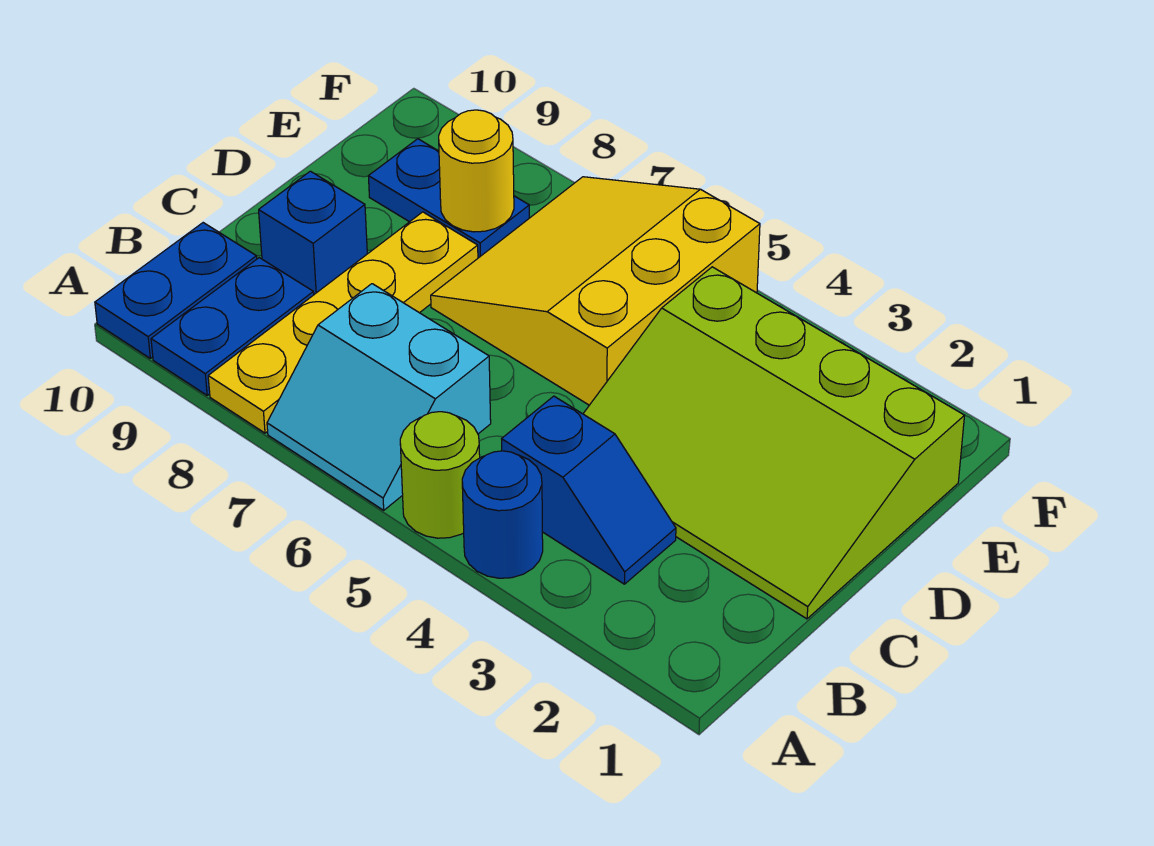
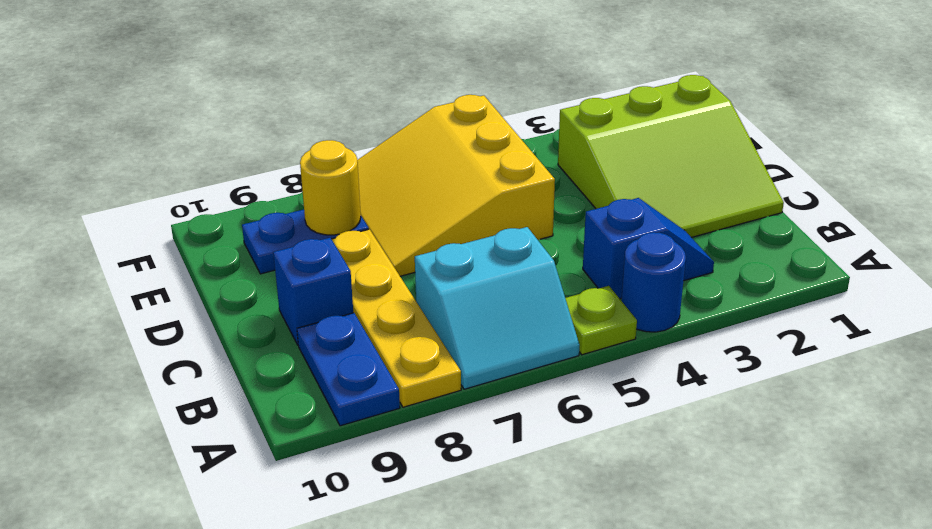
lime round brick A5 level 1 -> lime plate A5 level 1
blue plate A10:B10 level 1 -> none
lime slope C1:E4 level 1 top E -> lime slope C1:E3 level 1 top E

